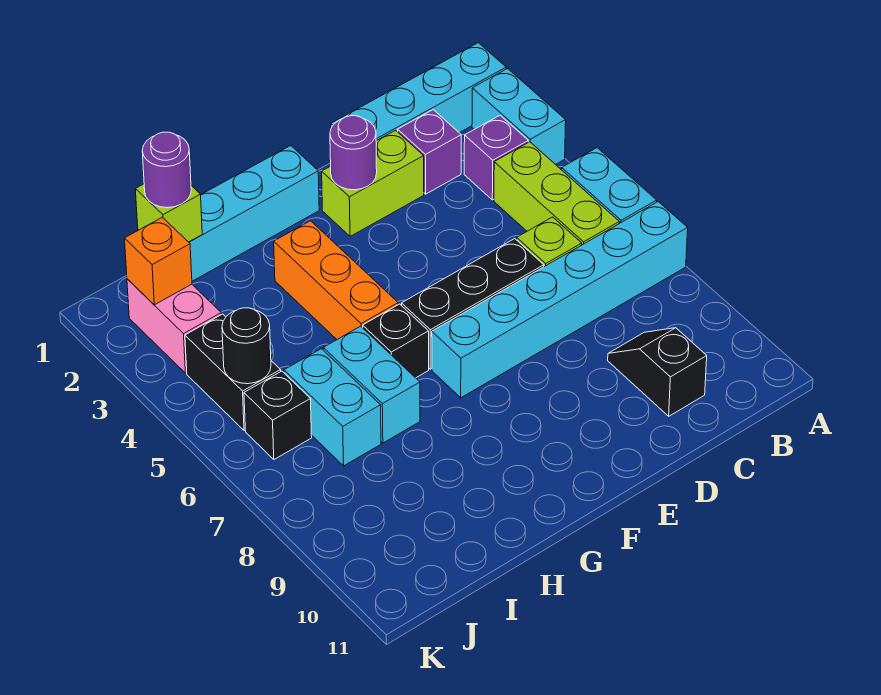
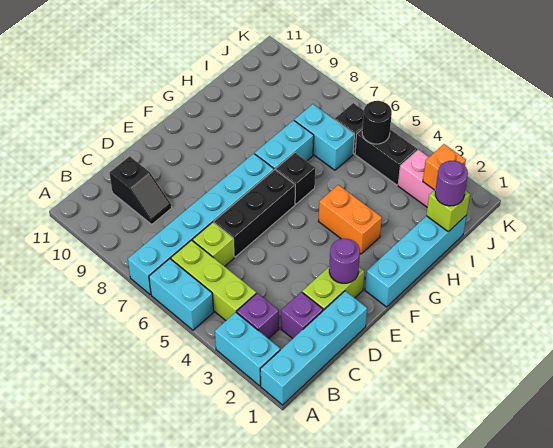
orange brick G3:G5 level 1 -> orange brick G3:G4 level 1
cyan brick H6:H7 level 1 -> cyan brick G7:H7 level 1

